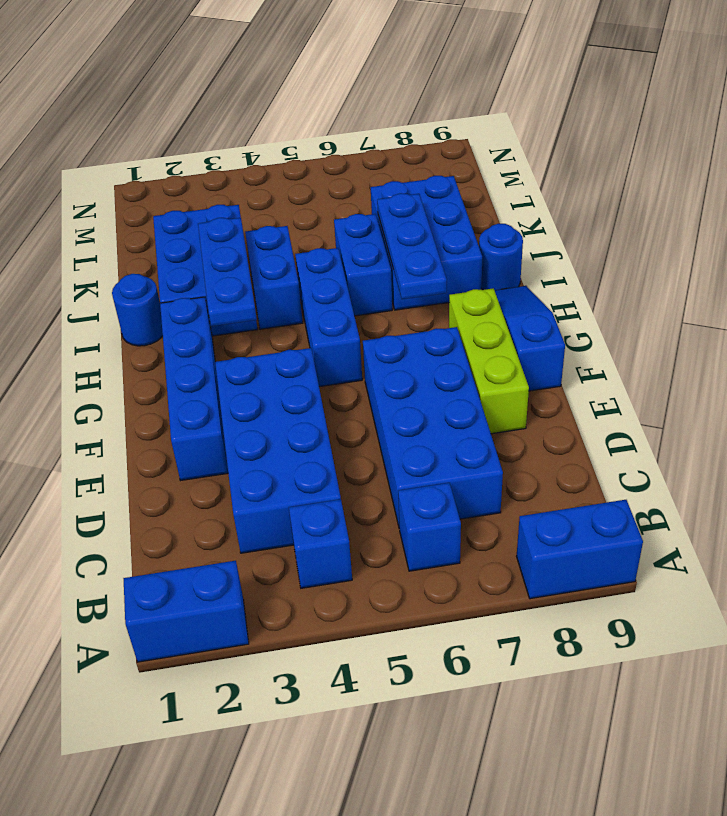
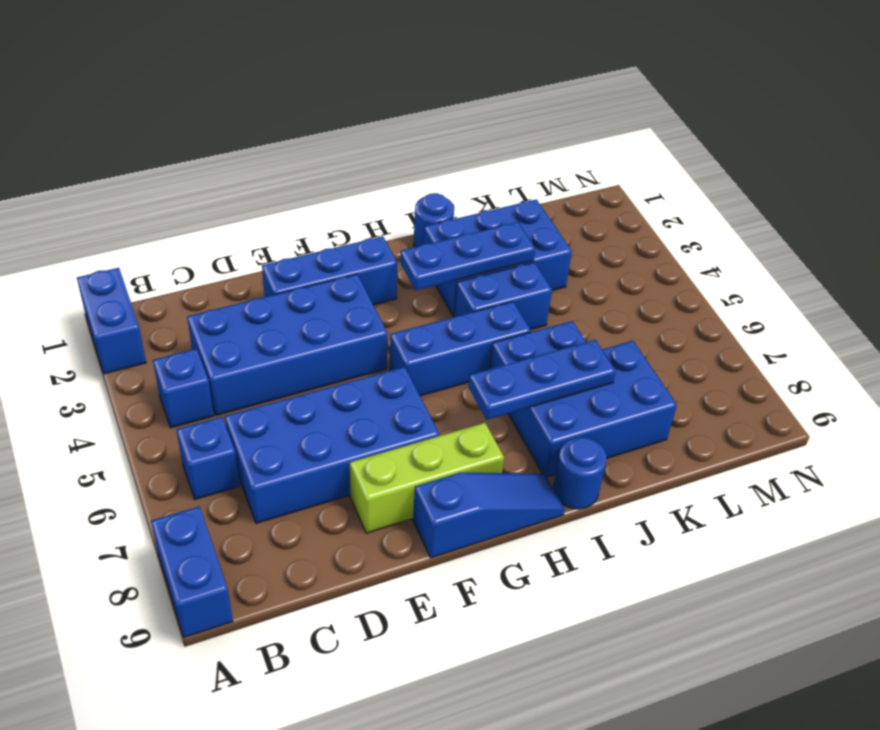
blue brick E2:H2 level 1 -> blue brick E2:G2 level 1

